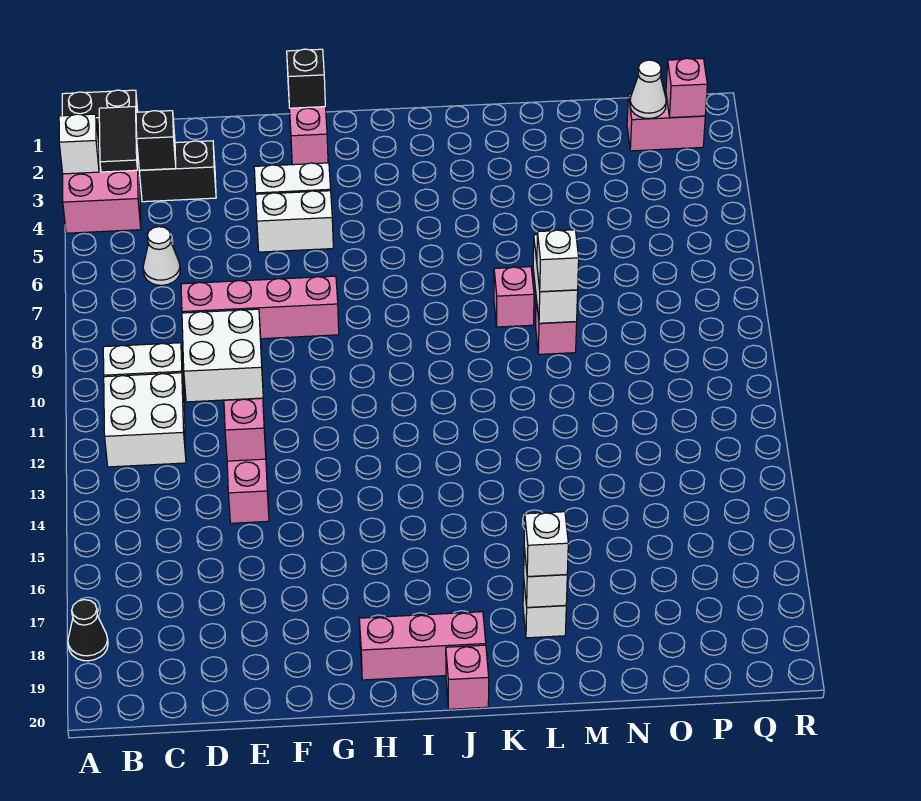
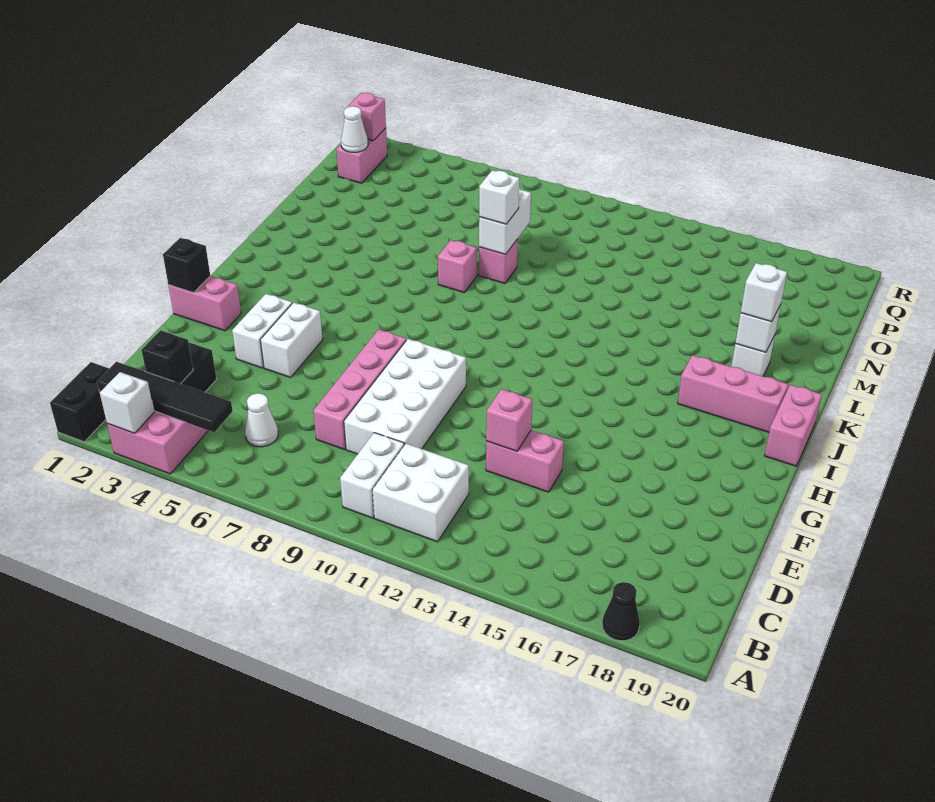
black tile B2:B3 level 2 -> black tile B2:B5 level 2
white brick D9:E10 level 1 -> white brick D9:G10 level 1
pink brick H19:J19 level 1 -> pink brick J17:J19 level 1
pink brick J20 level 1 -> pink brick I20:J20 level 1
white brick M8:M9 level 2 -> white brick M9:N9 level 2

